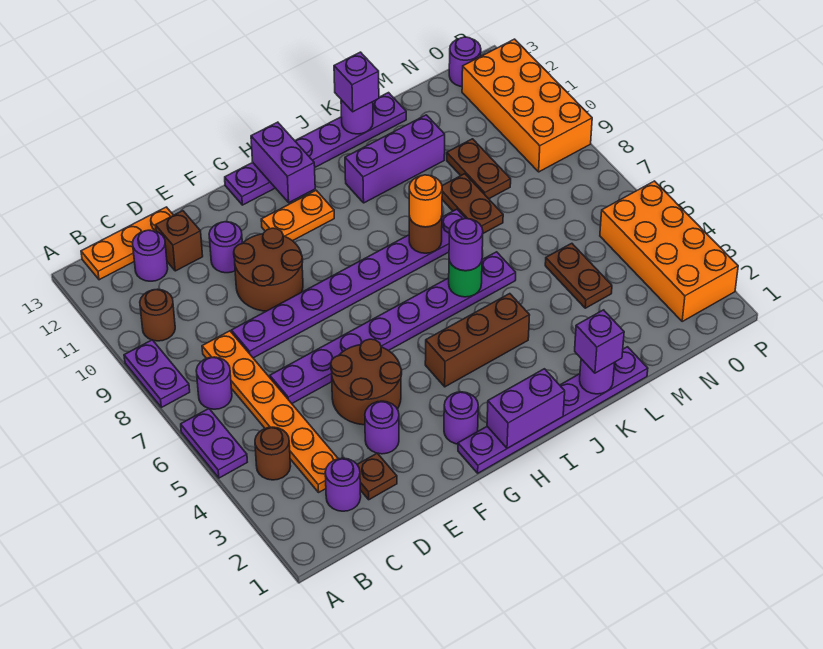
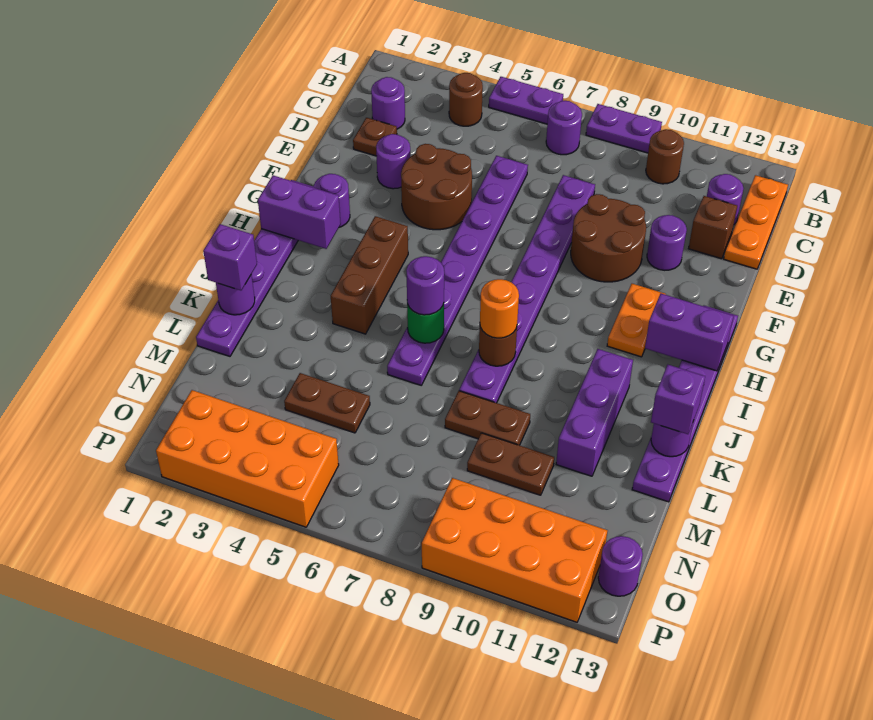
orange plate C3:C8 level 1 -> none
purple brick H1:I1 level 2 -> purple brick H1:H2 level 2

